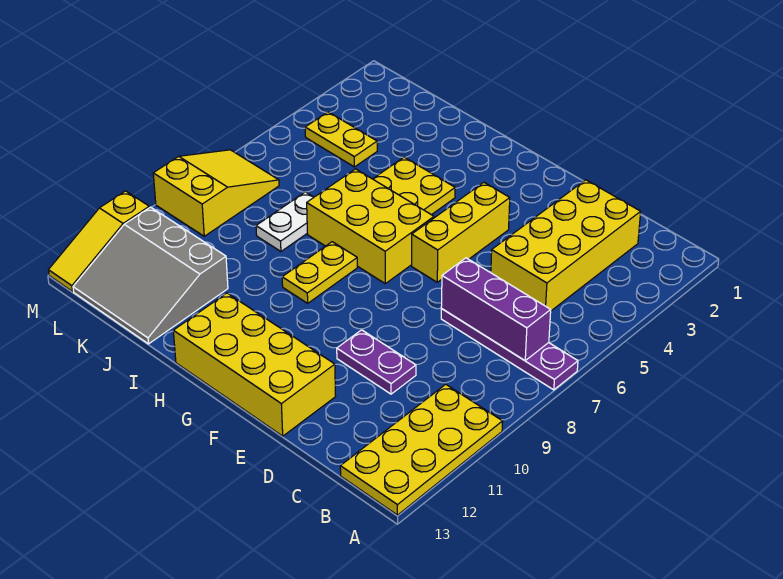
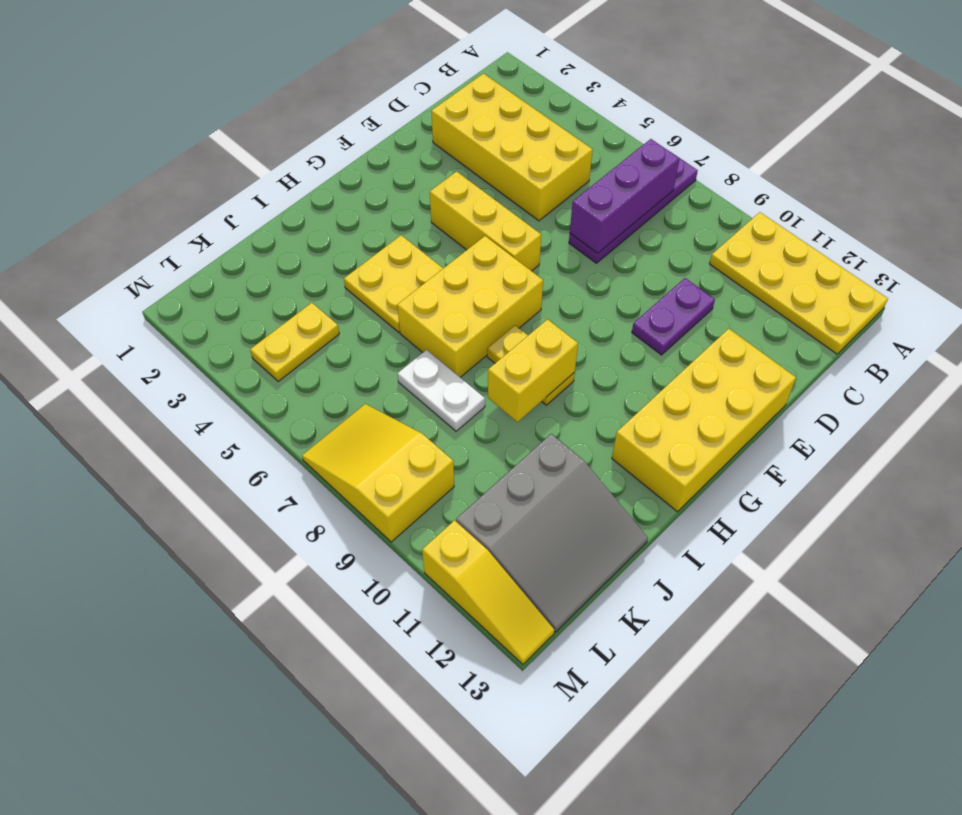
none -> yellow brick H9:I9 level 2

